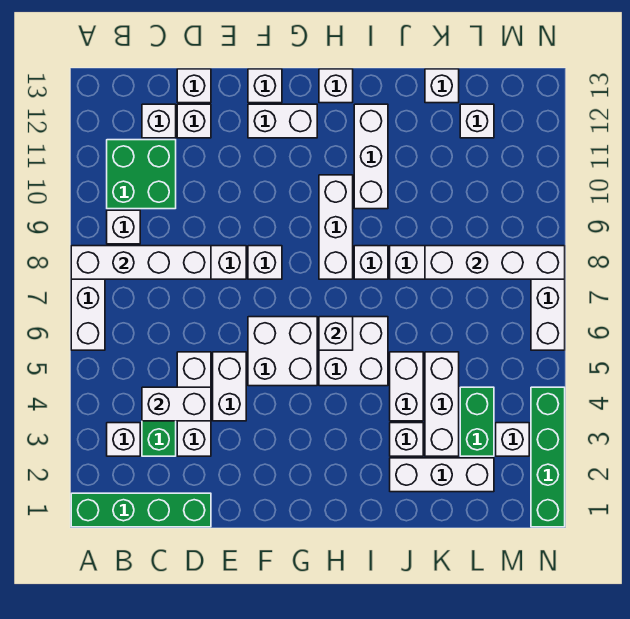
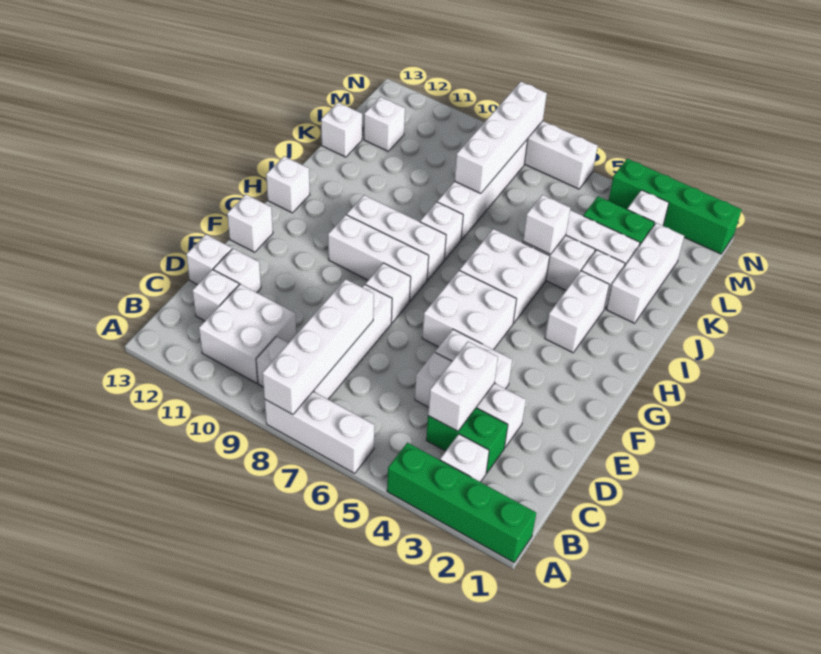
green brick A1:D1 level 1 -> green brick A1:A4 level 1
green brick B10:C11 level 1 -> white brick B10:C11 level 1
white brick F12:G12 level 1 -> white brick H3:I3 level 1
white brick H6 level 2 -> white brick J5 level 2
white brick I10:I12 level 1 -> white brick G8:G10 level 1

